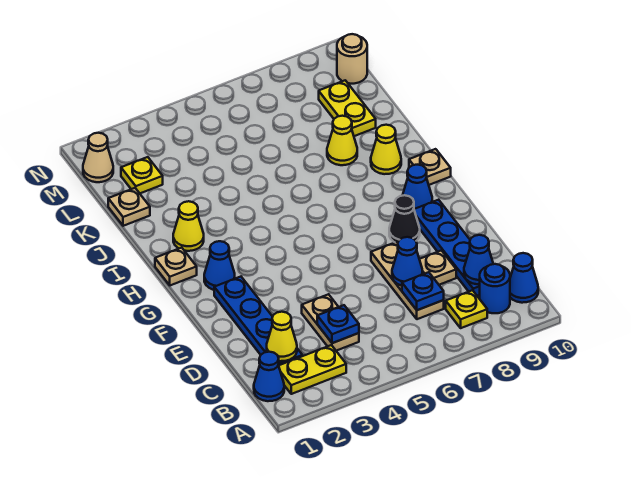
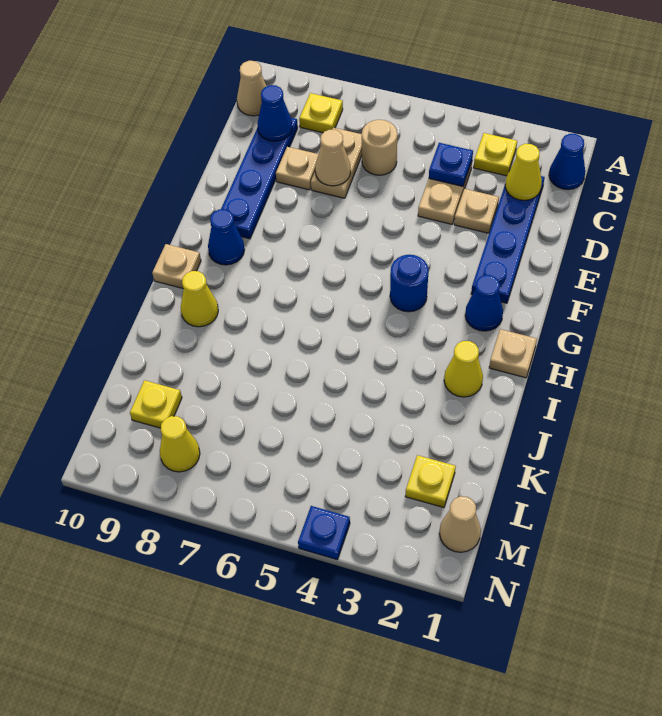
yellow plate B2:B3 level 1 -> yellow plate B3 level 1
blue round brick B9 level 1 -> blue round brick G4 level 1
blue cone B10 level 1 -> tan cone B10 level 1
tan plate C7:E7 level 1 -> tan plate C7:D7 level 1
blue plate C7 level 2 -> blue plate N4 level 1
blue cone D7 level 2 -> tan cone D7 level 2
black cone F8 level 1 -> none
yellow cone J8 level 1 -> yellow cone M8 level 1
tan plate K1 level 1 -> tan plate D3 level 1
yellow plate K9:L9 level 1 -> yellow plate L9 level 1
tan round brick M10 level 1 -> tan round brick C6 level 1

